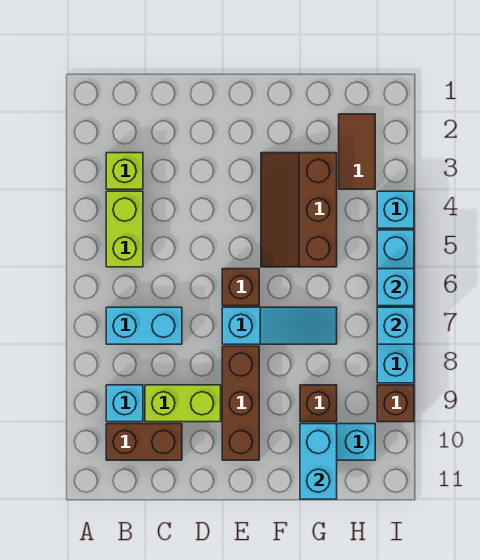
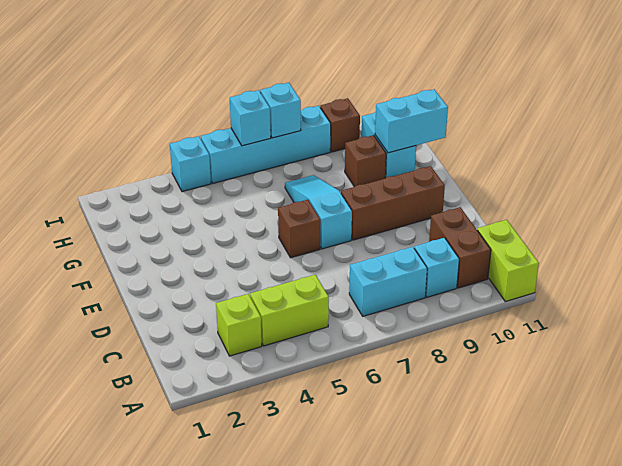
cyan brick B7:C7 level 1 -> cyan brick B7:B8 level 1
lime brick C9:D9 level 1 -> lime brick A11:B11 level 1
brown slope F3:G5 level 1 top G -> none
brown tile H2:H3 level 1 -> none

